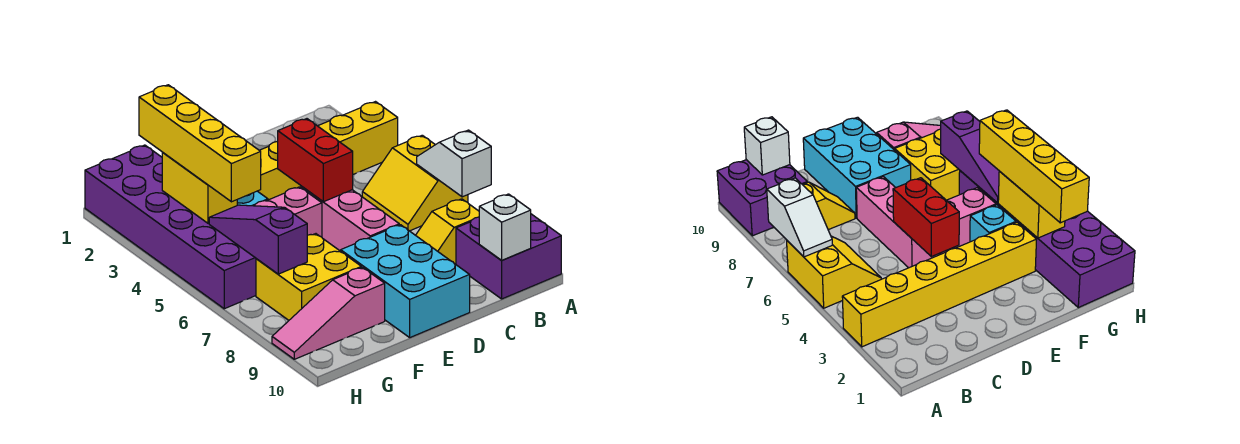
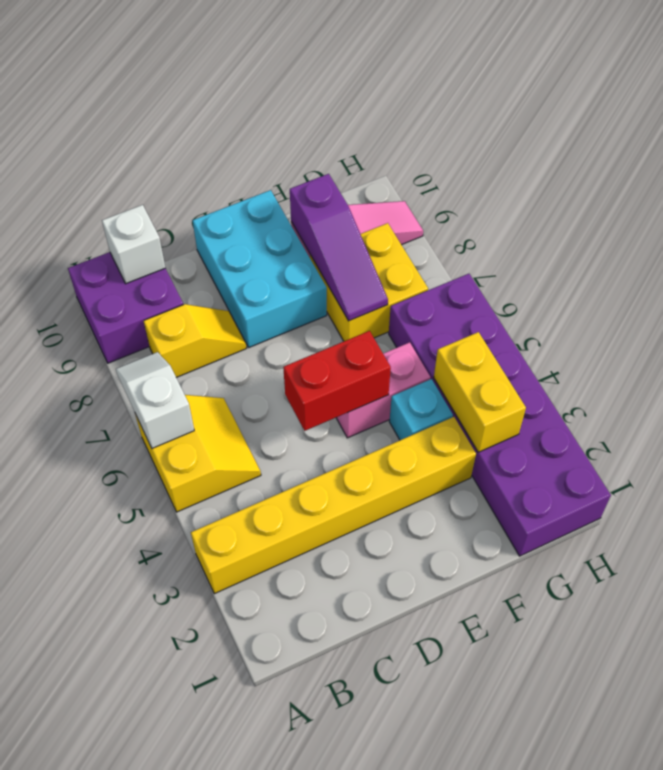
white slope A6:A7 level 2 top 7 -> white slope A6:A7 level 2 top 6
red brick D4:D5 level 2 -> red brick D5:E5 level 2
pink brick D5:D7 level 1 -> none
yellow brick G2:G5 level 3 -> none
purple slope G5:G7 level 2 top 7 -> purple slope F7:F9 level 2 top 9

